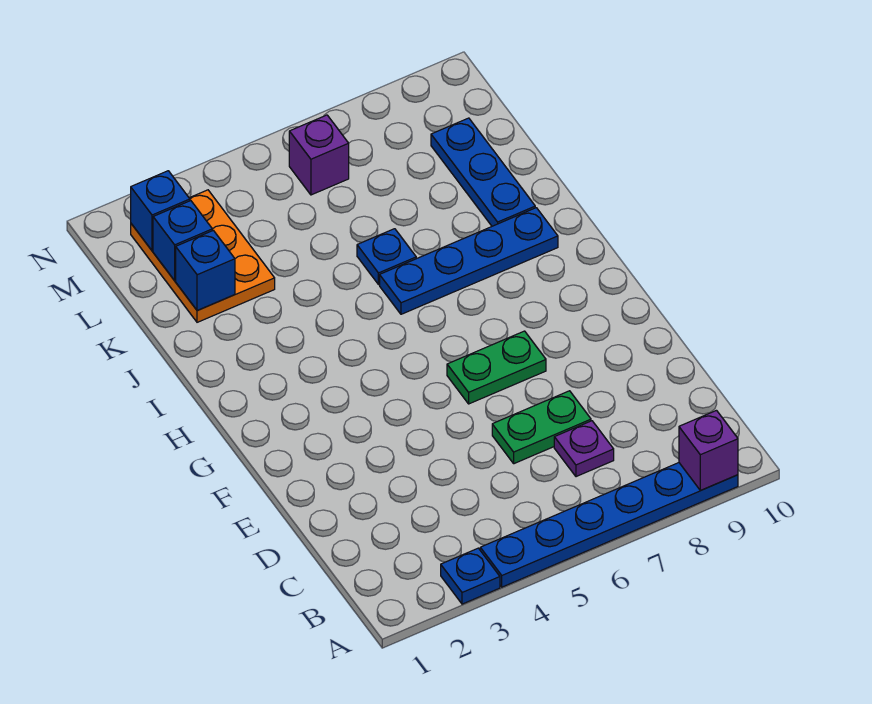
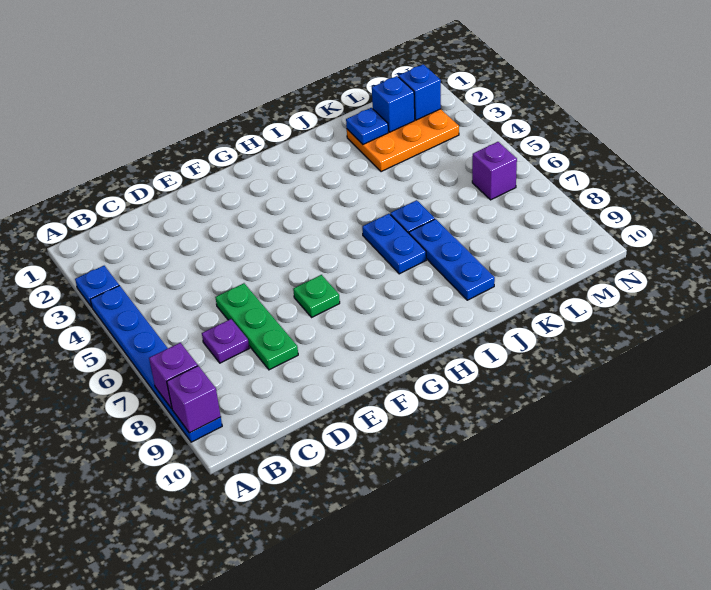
none -> purple brick A8 level 2
green plate D6:D7 level 1 -> green plate D6:D8 level 1
green plate F6:F7 level 1 -> green plate F7 level 1
blue plate I6:I9 level 1 -> blue plate I6:I7 level 1
blue plate J9:L9 level 1 -> blue plate J7:J9 level 1
blue brick K2 level 2 -> blue plate K2 level 2

